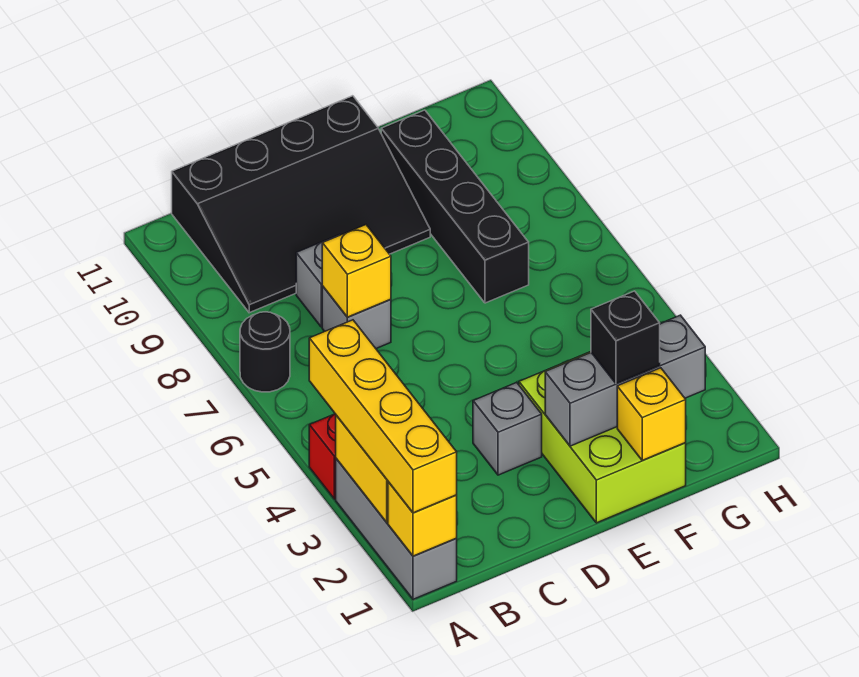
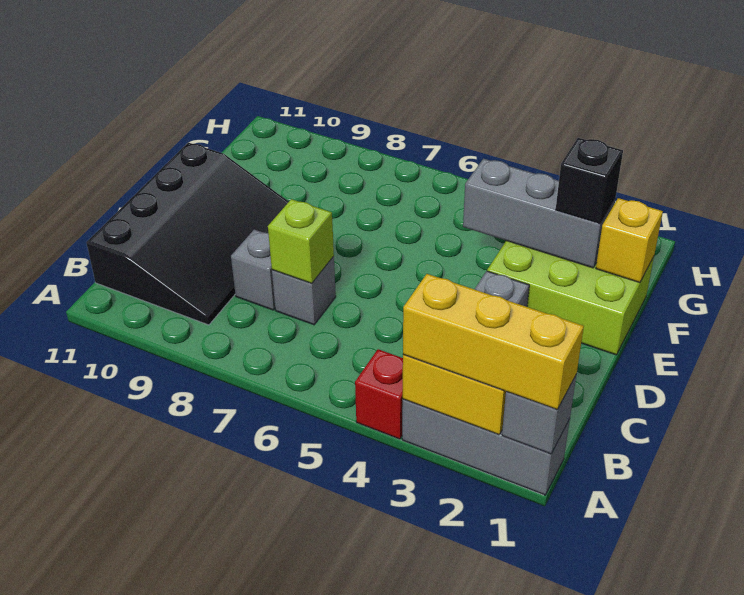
yellow brick A1 level 2 -> grey brick A1 level 2
yellow brick A1:A4 level 3 -> yellow brick A1:A3 level 3
black round brick A7 level 1 -> none
yellow brick C7 level 2 -> lime brick C7 level 2
grey brick E2:G2 level 2 -> grey brick F2:F4 level 2
black brick F7:F10 level 1 -> none

